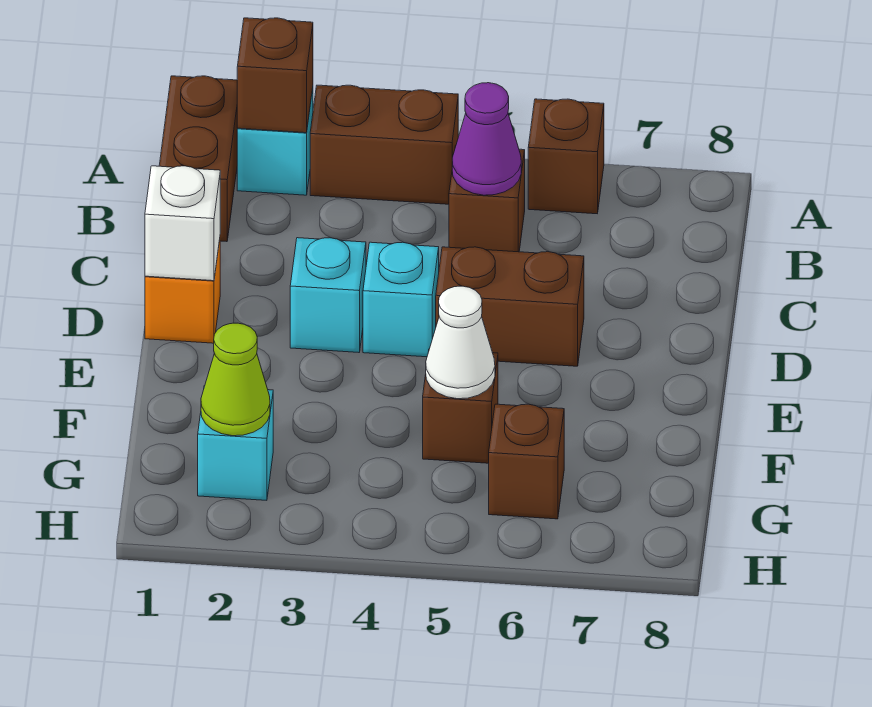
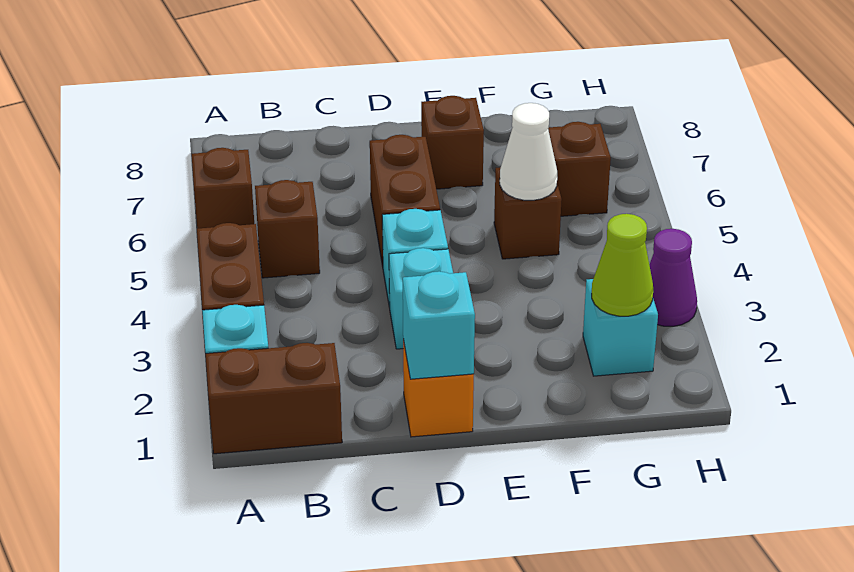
brown brick A2 level 2 -> brown brick E7 level 1
purple cone B5 level 2 -> purple cone H3 level 1
white brick D1 level 2 -> cyan brick D1 level 2

